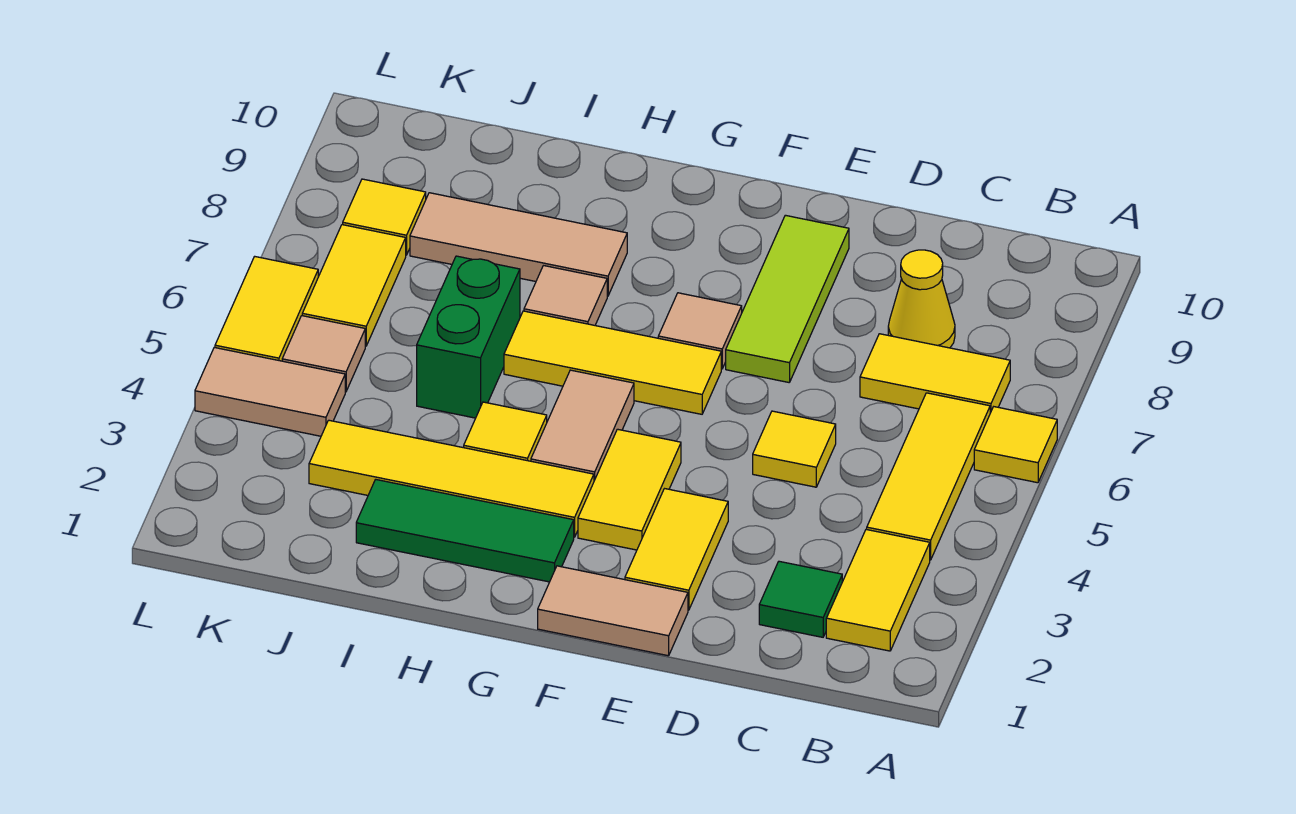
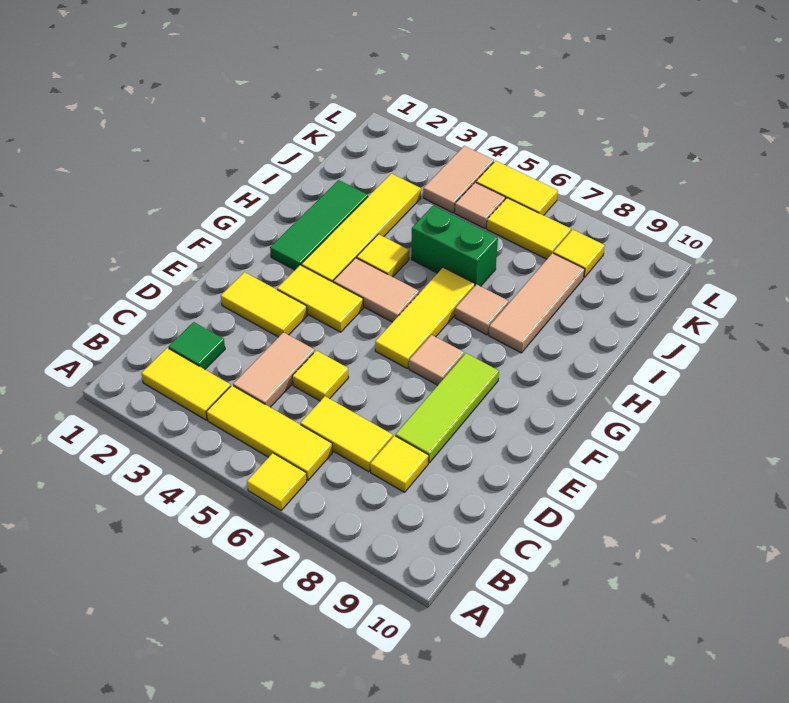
yellow tile B7:C7 level 1 -> yellow tile C6:C7 level 1
yellow cone C8 level 1 -> yellow tile C8 level 1
tan tile E1:F1 level 1 -> tan tile C4:D4 level 1
lime tile E7:E9 level 1 -> lime tile D8:F8 level 1

